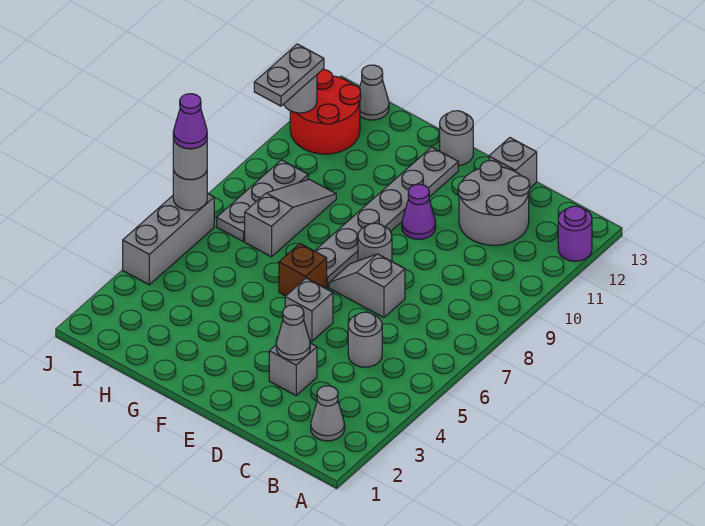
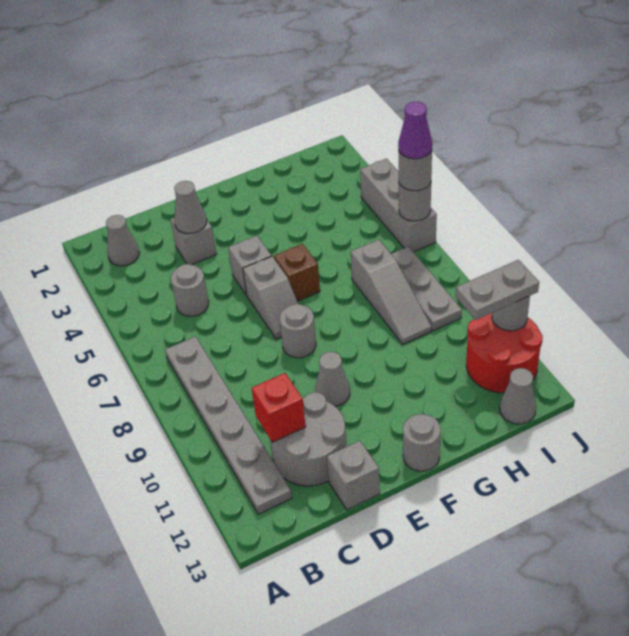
purple round brick A12 level 1 -> none
none -> red brick C11 level 2
grey slope D7:E7 level 1 top D -> grey slope E6:E7 level 1 top 6
purple cone E10 level 1 -> grey cone E10 level 1
grey plate F7:F12 level 1 -> grey plate B7:B12 level 1
grey plate J10:J11 level 3 -> grey plate I11:J11 level 3

